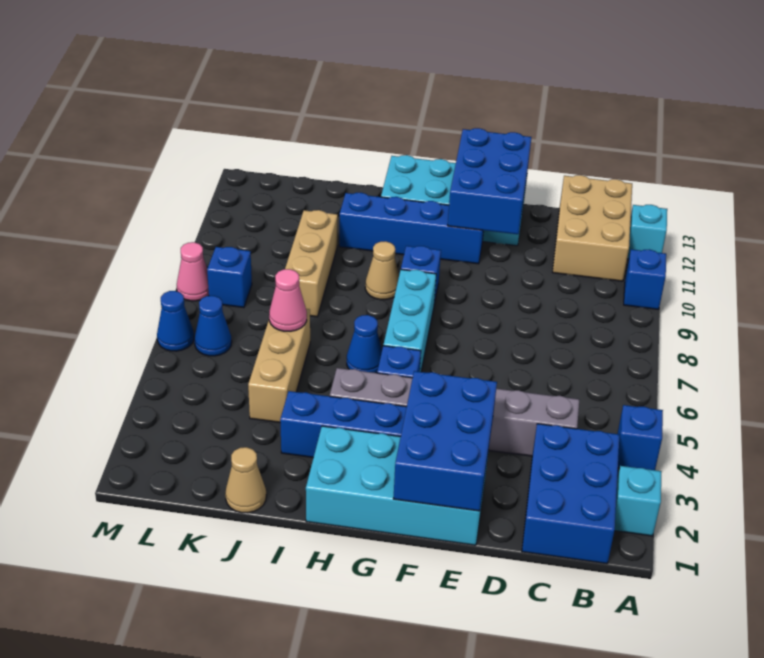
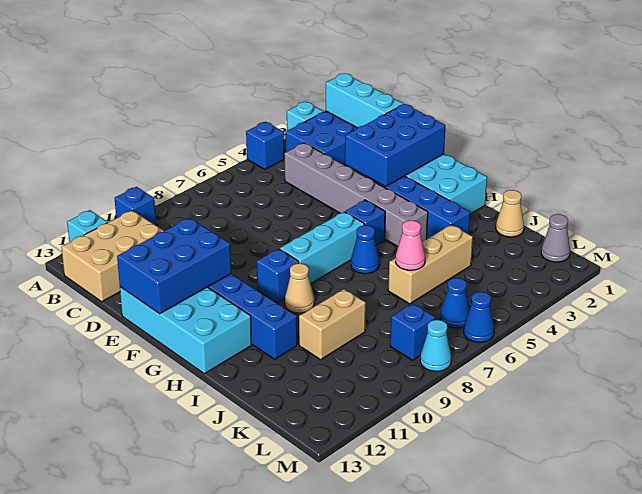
none -> cyan brick B1:D1 level 2
tan brick J8:J10 level 1 -> tan brick J9:J10 level 1
none -> grey cone L1 level 1
pink cone M8 level 1 -> cyan cone M8 level 1

